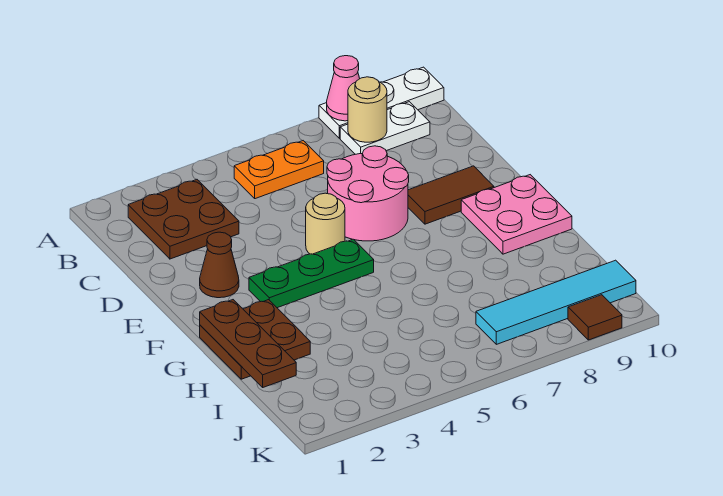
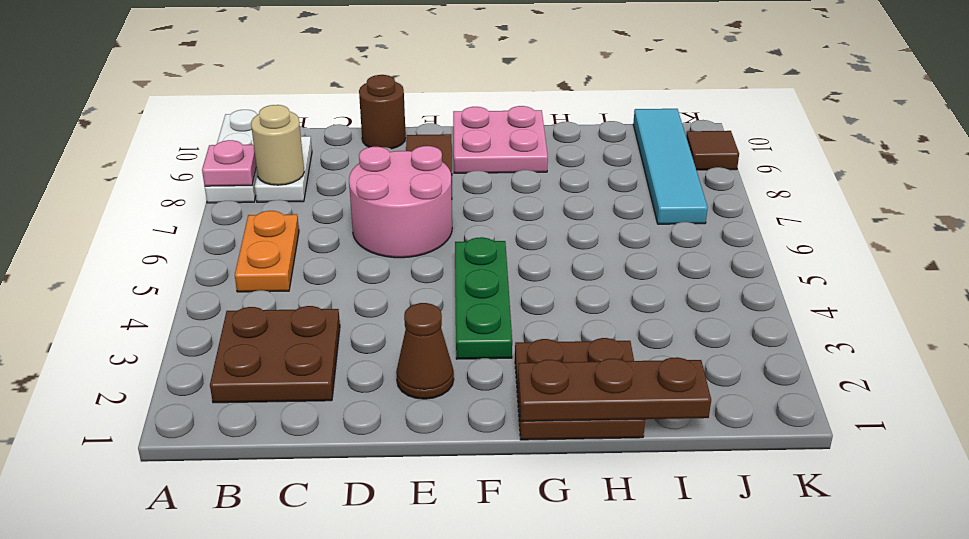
pink cone A8 level 2 -> pink plate A8 level 2
none -> brown round brick D10 level 1
tan round brick E5 level 1 -> none

